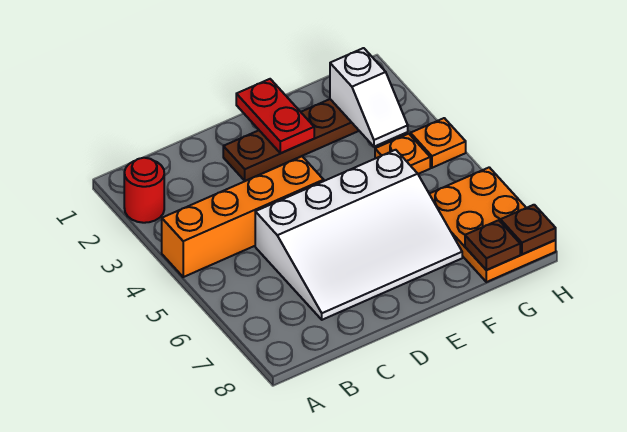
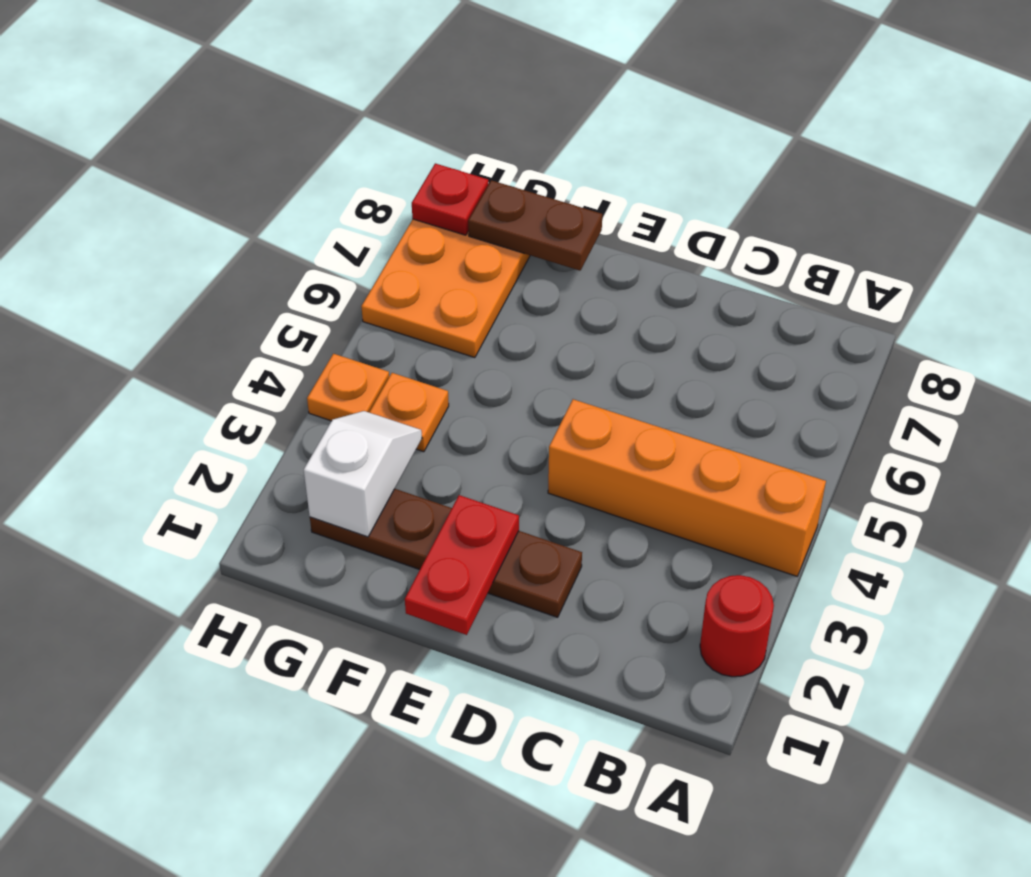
white slope C5:F7 level 1 top 5 -> none
brown plate G8 level 2 -> brown plate F8:G8 level 2
brown plate H8 level 2 -> red plate H8 level 2

